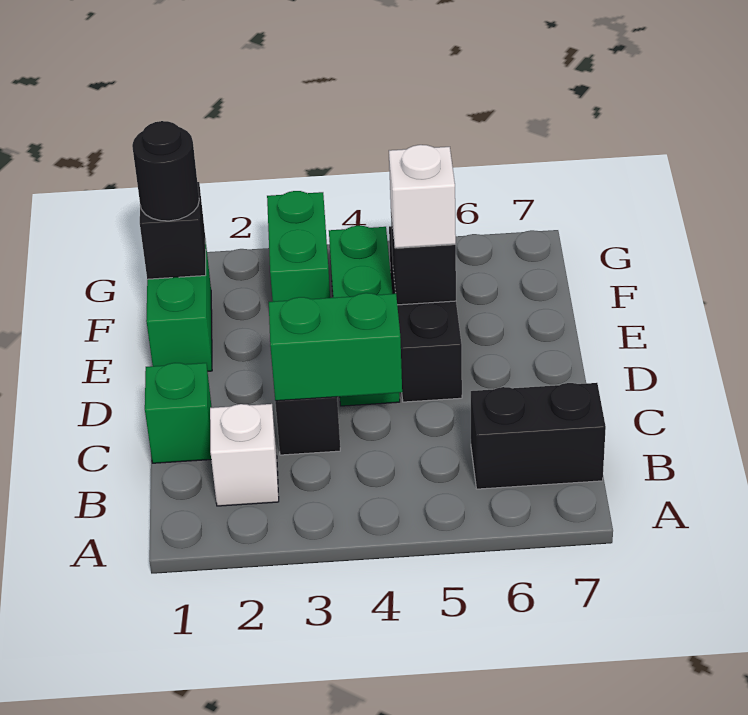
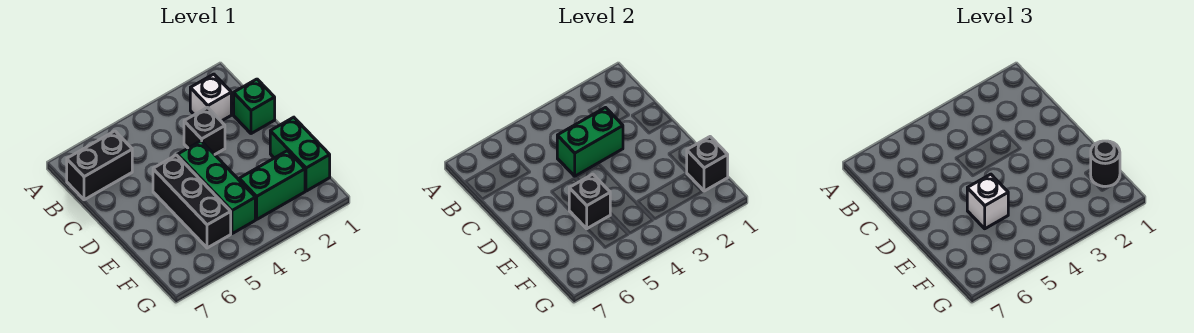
green brick F3:G3 level 1 -> green brick F2:F3 level 1

